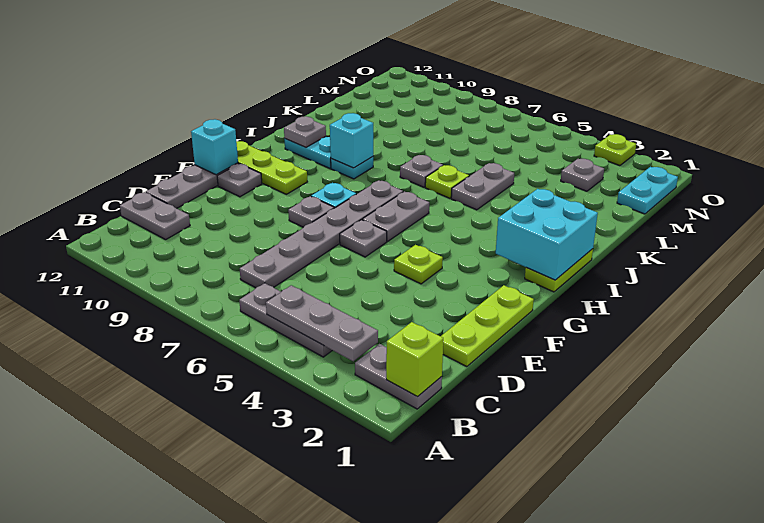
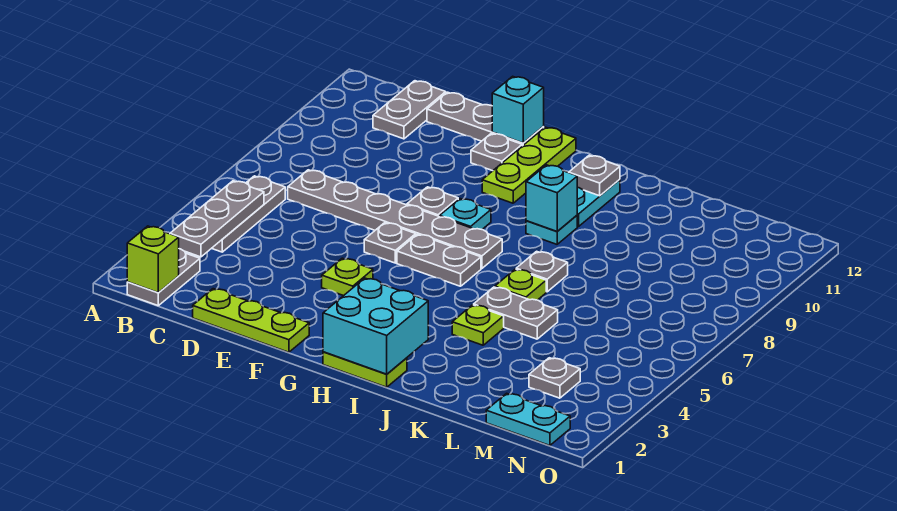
lime plate O3 level 1 -> lime plate J4 level 1

